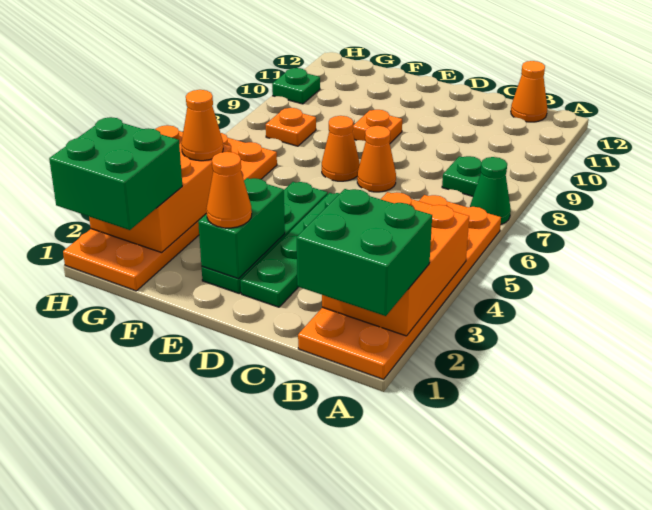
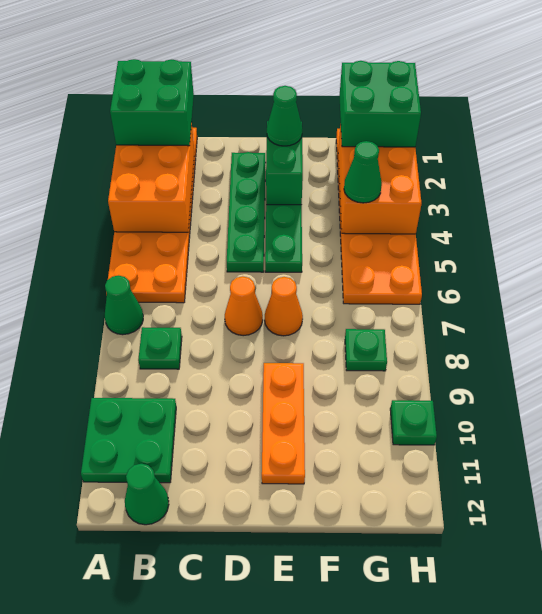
none -> green plate A10:B11 level 1
orange cone B12 level 1 -> green cone B12 level 1
orange cone E2 level 3 -> green cone E2 level 3
orange plate E9 level 1 -> orange plate E9:E11 level 1
orange cone G4 level 3 -> green cone G4 level 3
orange plate G8 level 1 -> green plate G8 level 1

